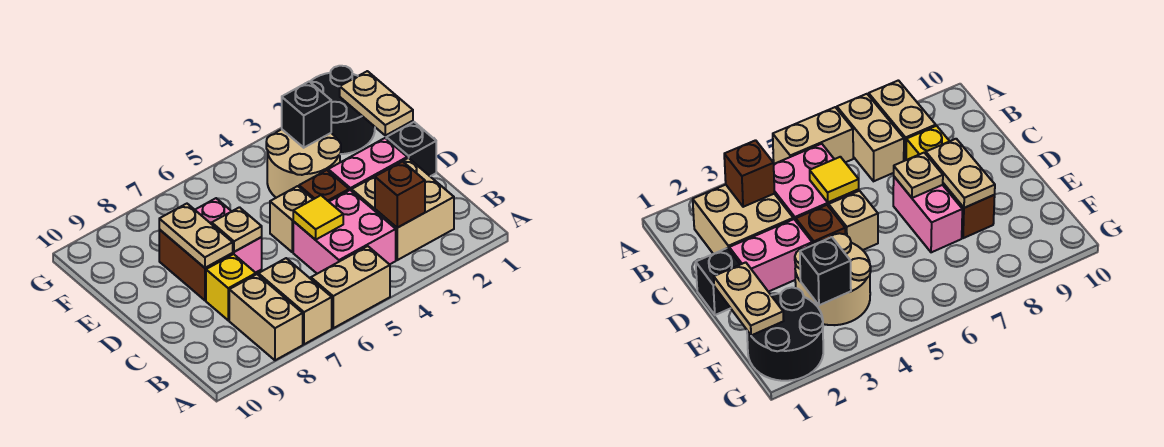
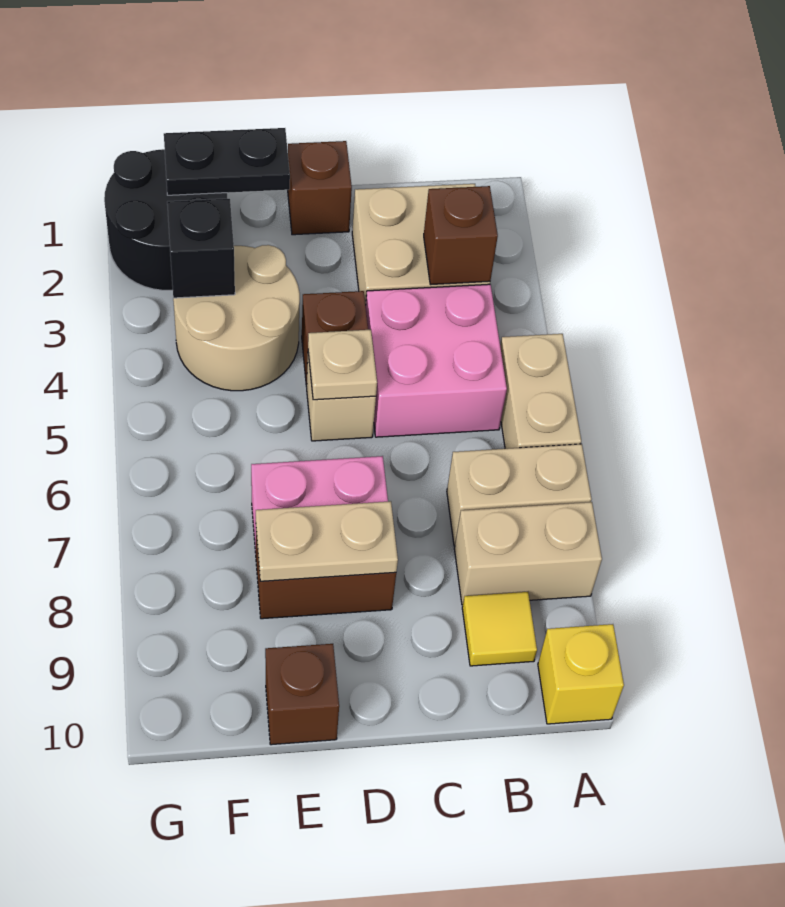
yellow tile C5 level 2 -> yellow tile B9 level 1
yellow brick C8 level 1 -> yellow brick A10 level 1
black brick D1 level 1 -> brown brick D1 level 1
pink brick D2:D3 level 1 -> none
tan plate D7 level 2 -> tan plate D5 level 2
tan plate E1:F1 level 2 -> black plate E1:F1 level 2
none -> brown brick E10 level 1

